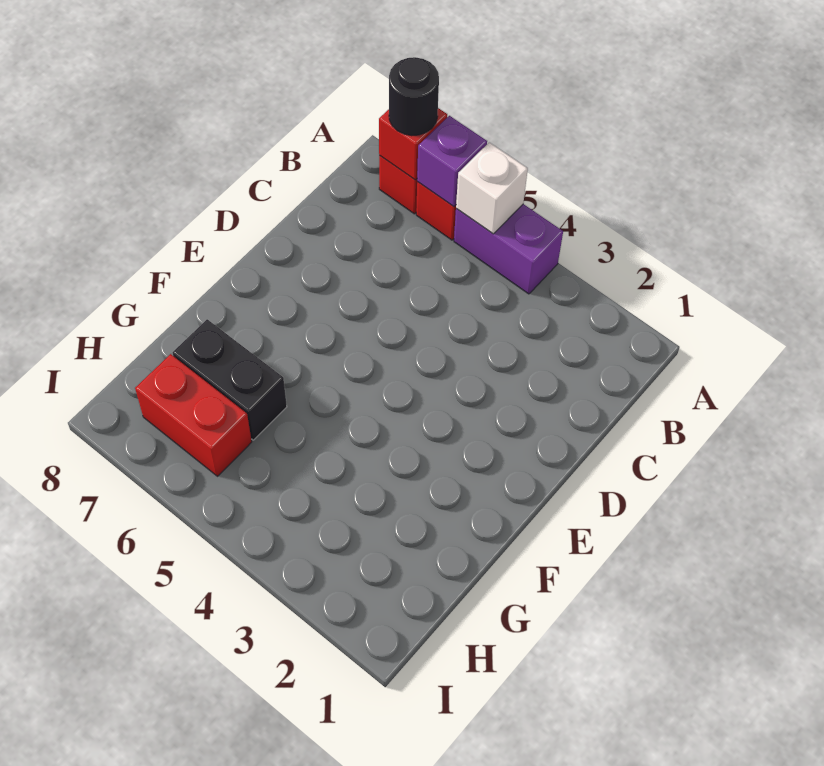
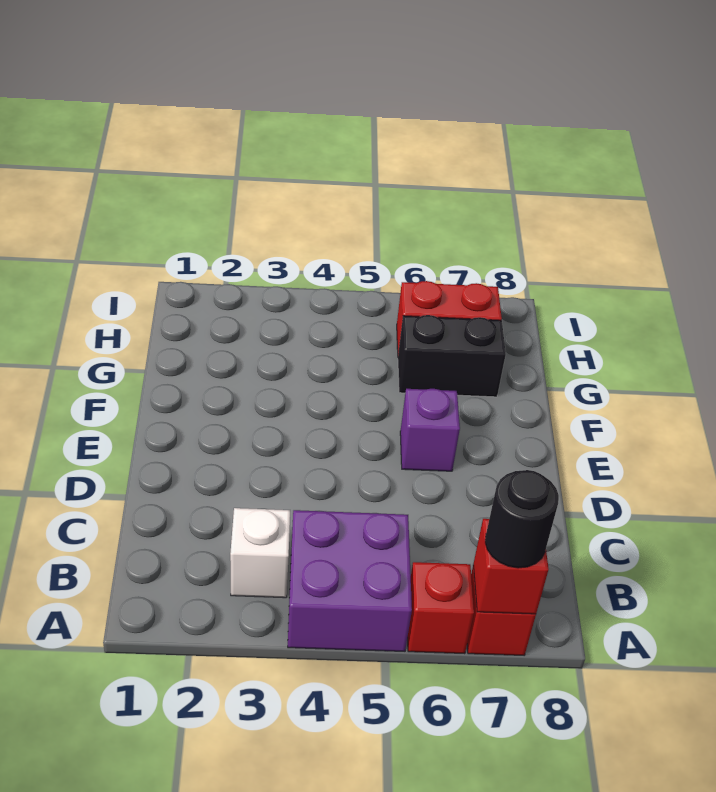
purple brick A4:A5 level 1 -> purple brick A4:B5 level 1
white brick A5 level 2 -> white brick B3 level 1
purple brick A6 level 2 -> purple brick E6 level 1

